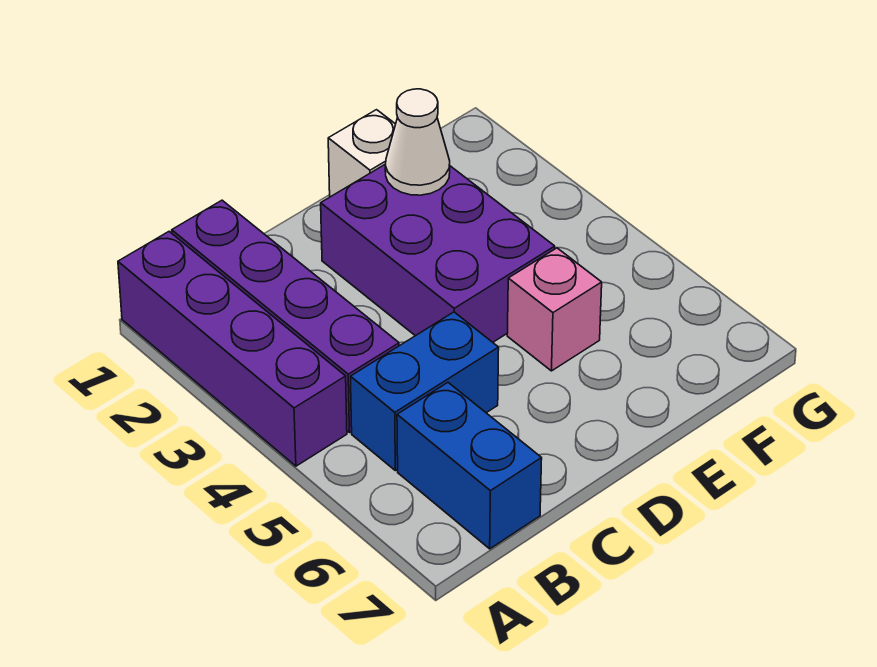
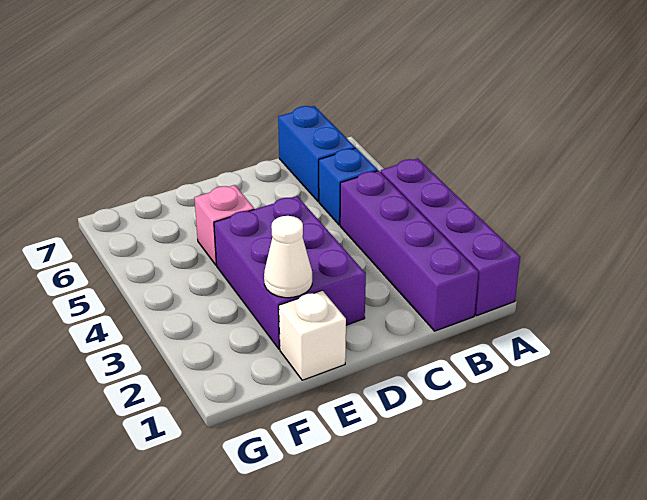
blue brick B5:C5 level 1 -> blue brick B5 level 1

